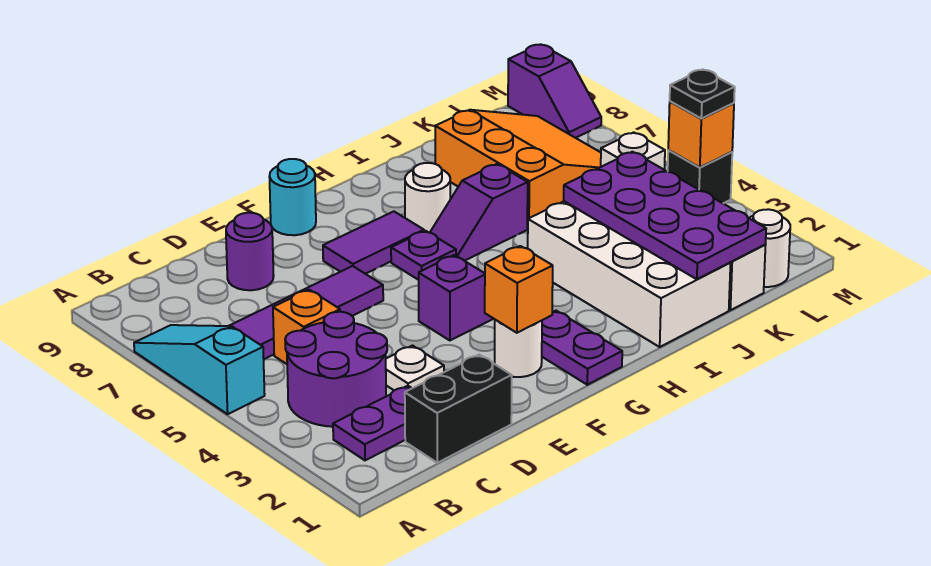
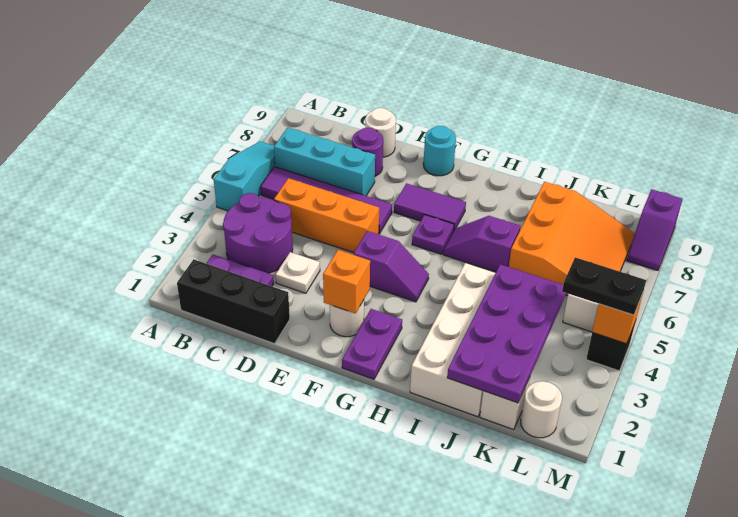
none -> cyan brick B7:D7 level 1
black brick C1:D1 level 1 -> black brick B1:D1 level 1
orange brick C5 level 1 -> orange brick C5:E5 level 1
white round brick H7 level 1 -> white round brick D9 level 1
black plate M4 level 3 -> black plate L4:M4 level 3

